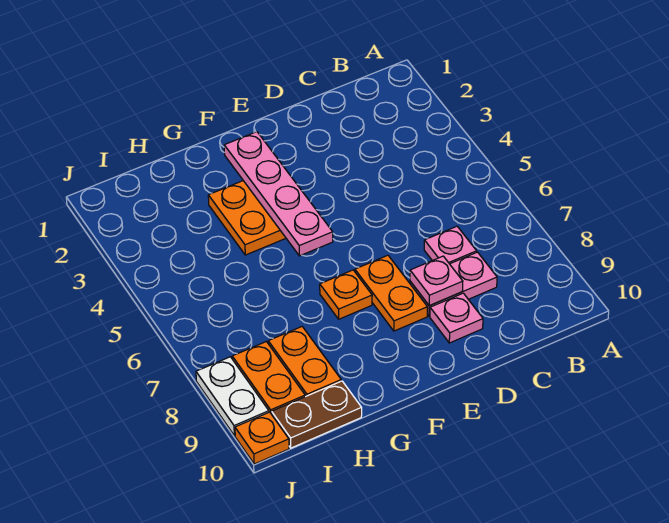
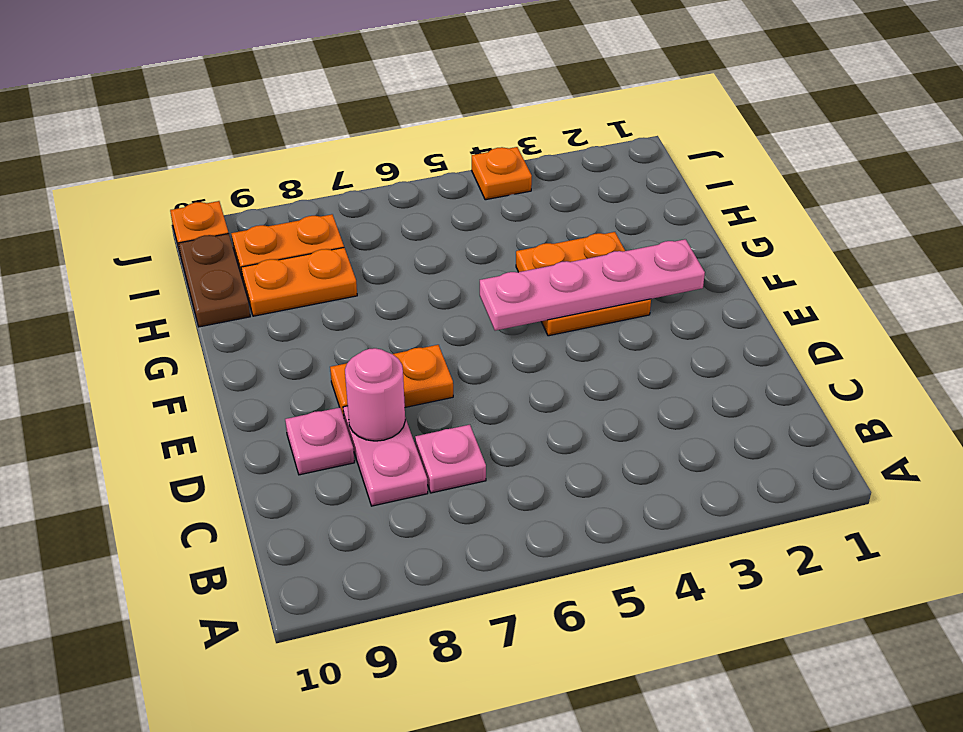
pink plate D8 level 2 -> pink round brick D8 level 2
orange plate F7 level 1 -> orange plate J4 level 1
white plate J8:J9 level 1 -> none

